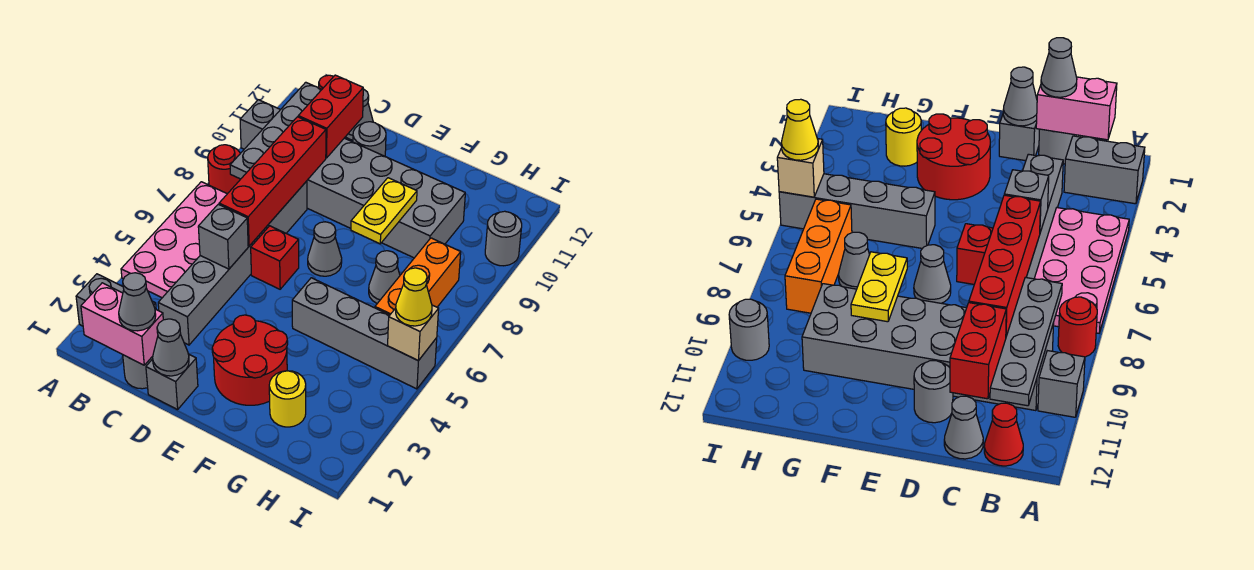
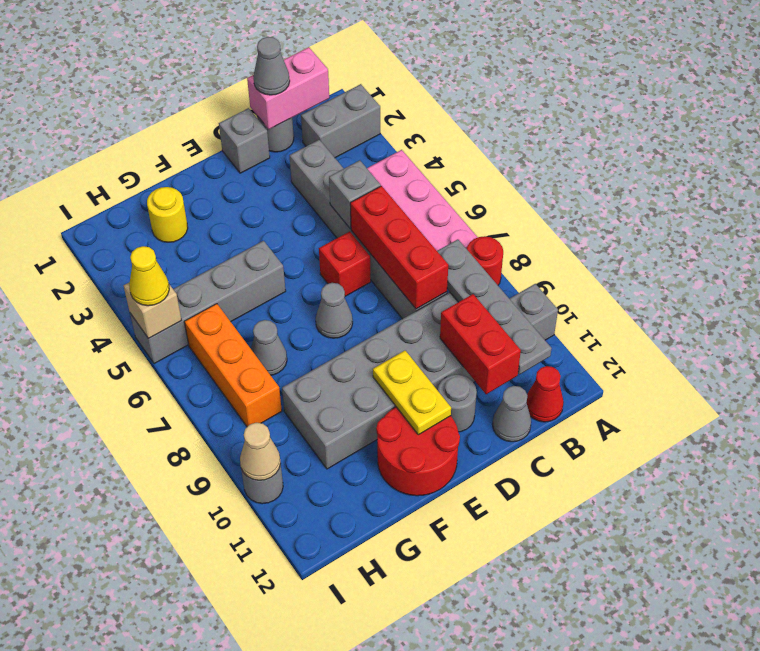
red brick C6:C9 level 2 -> red brick C6:C8 level 2
grey cone D1 level 2 -> none
red round brick E2:F3 level 1 -> red round brick E11:F12 level 1
yellow plate F8:F9 level 2 -> yellow plate E10:E11 level 2
none -> tan cone I10 level 2

